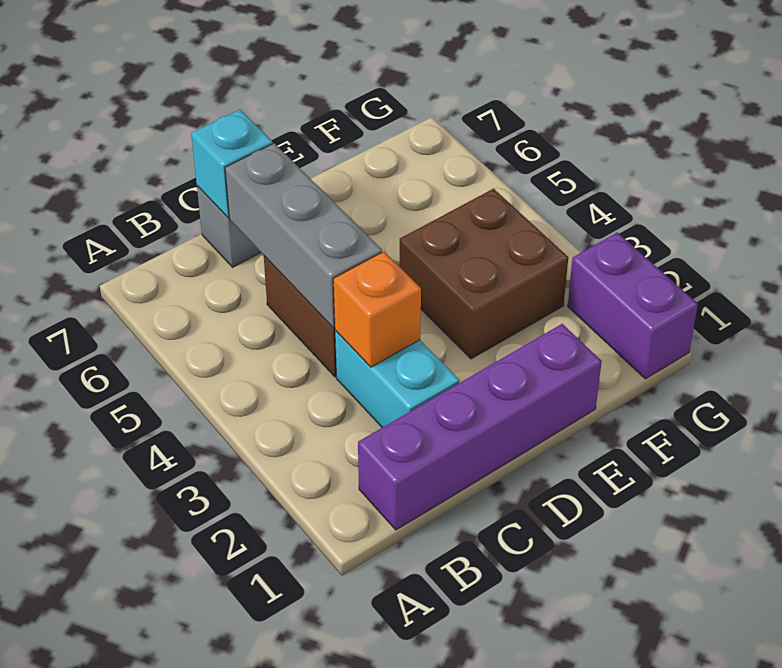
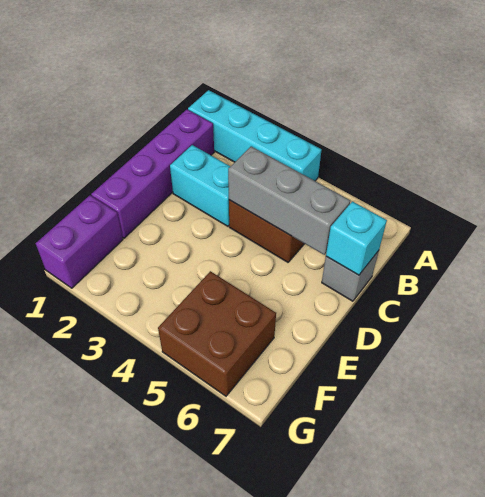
none -> cyan brick A1:A4 level 1
orange brick C3 level 2 -> none
brown brick E3:F4 level 1 -> brown brick F5:G6 level 1
purple brick G1:G2 level 1 -> purple brick F1:G1 level 1

